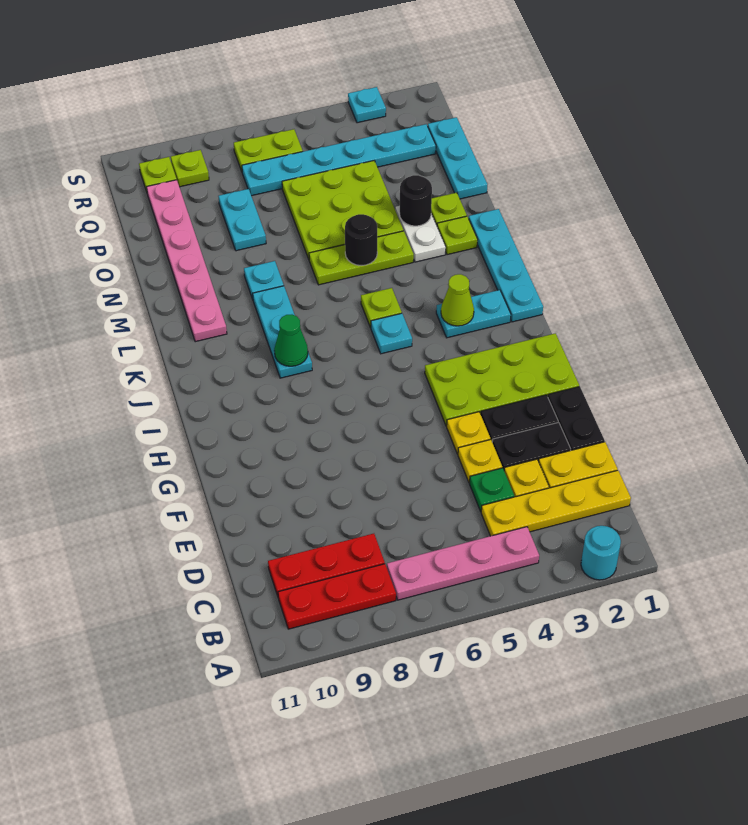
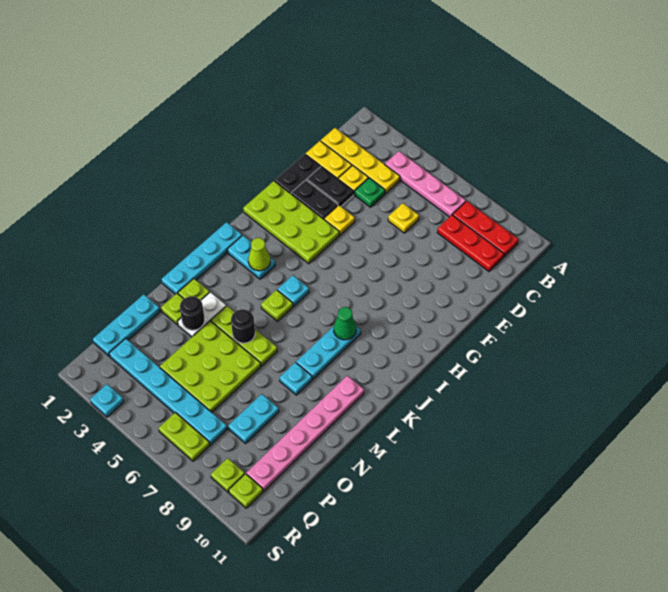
cyan round brick A2 level 1 -> none
yellow plate E4 level 1 -> yellow plate D6 level 1

